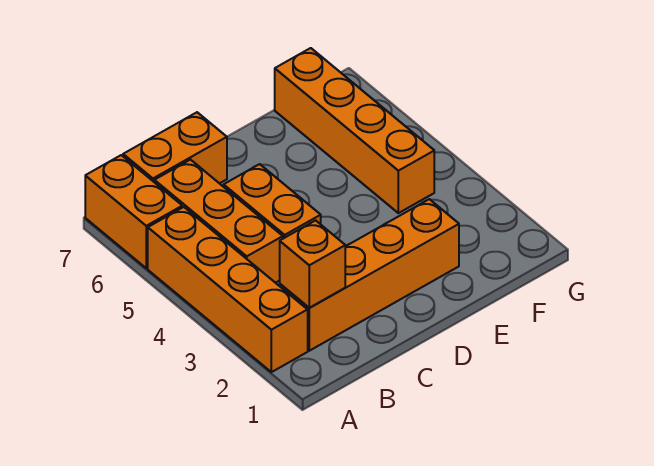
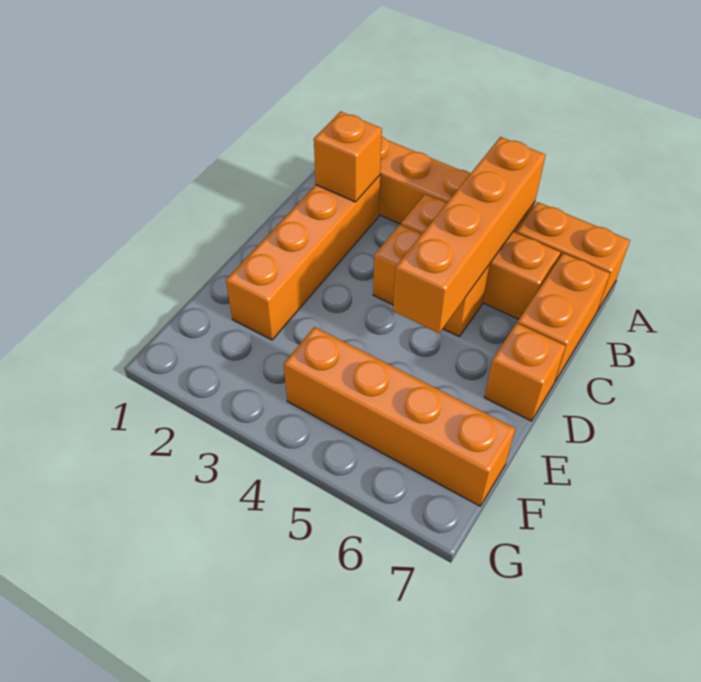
none -> orange brick A5:D5 level 2
none -> orange brick D7 level 1

